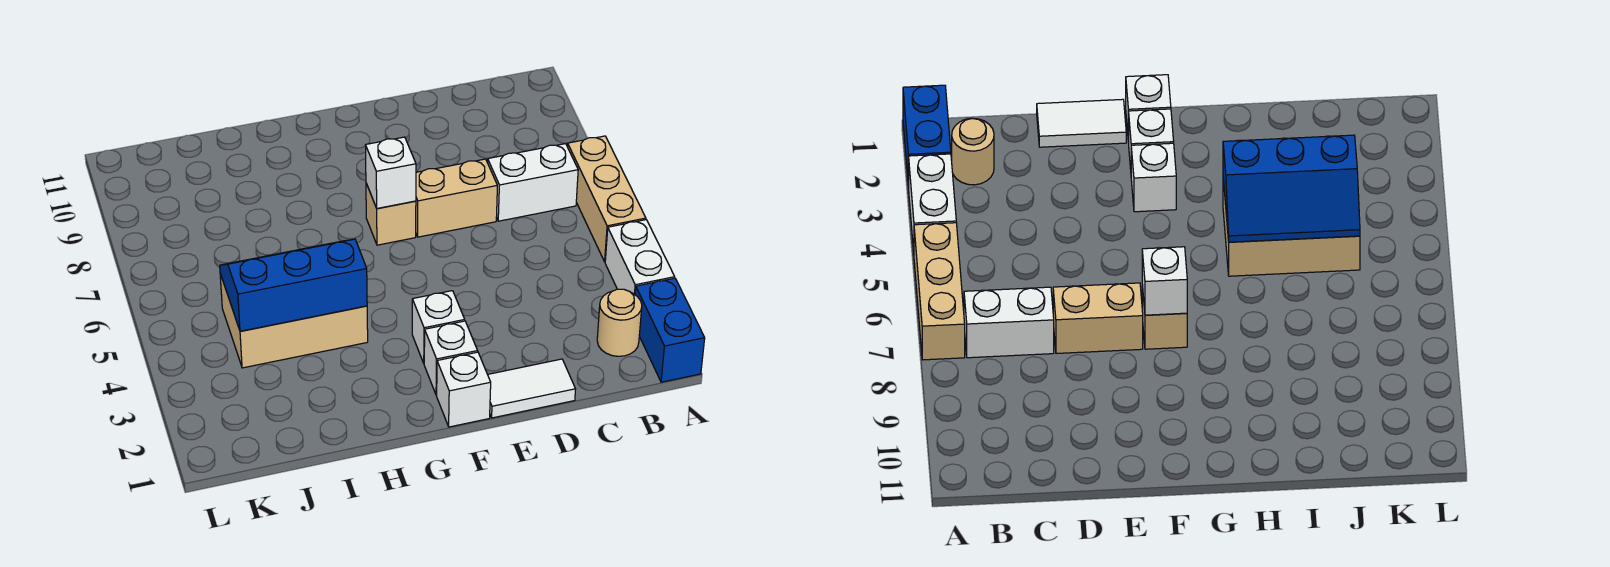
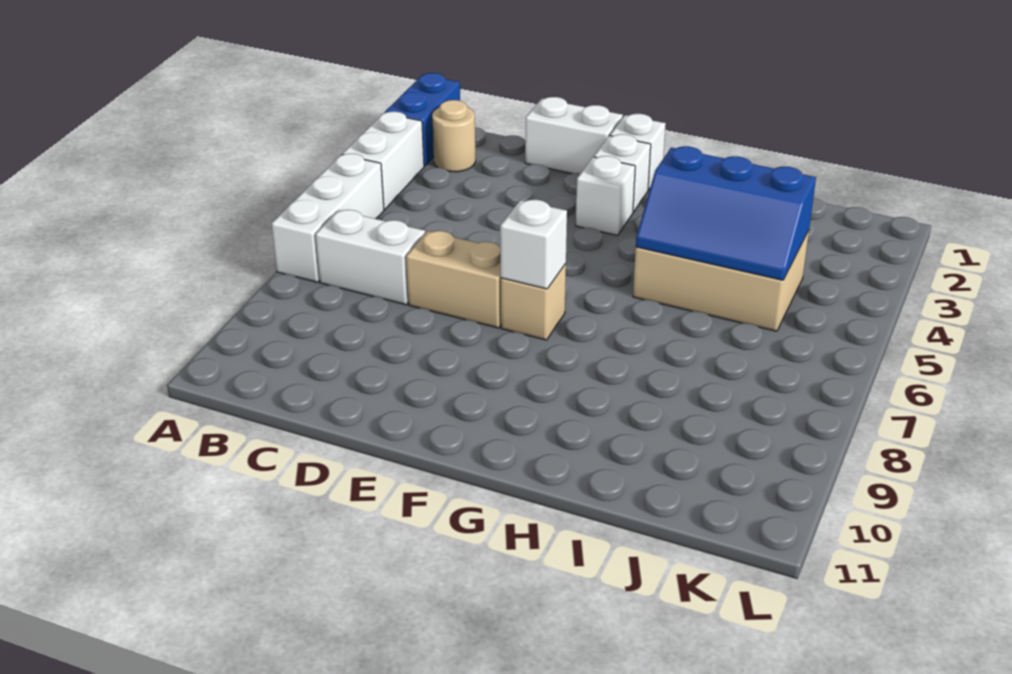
tan brick A5:A7 level 1 -> white brick A5:A7 level 1
white tile D1:E1 level 1 -> white brick D1:E1 level 1

